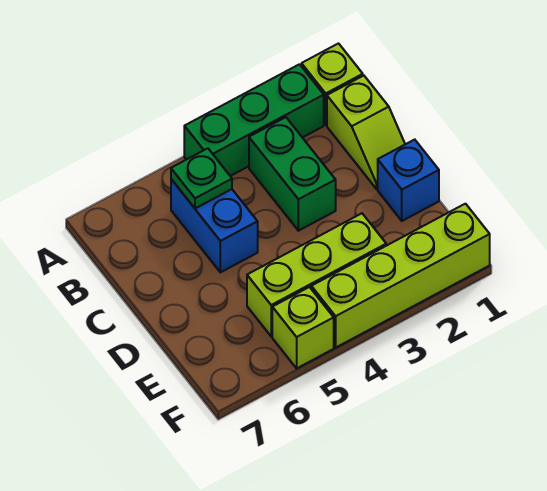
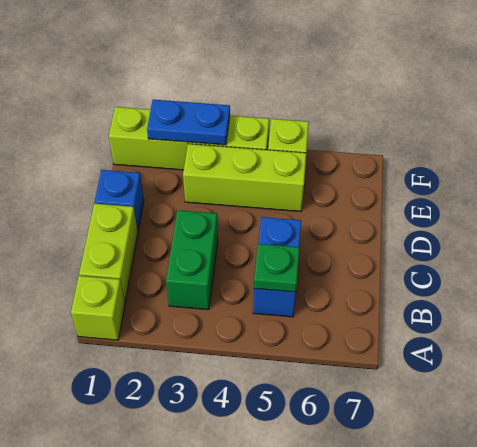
green brick A2:A4 level 1 -> none
lime slope B1:C1 level 1 top B -> lime brick B1:C1 level 1
none -> blue plate F2:F3 level 2

